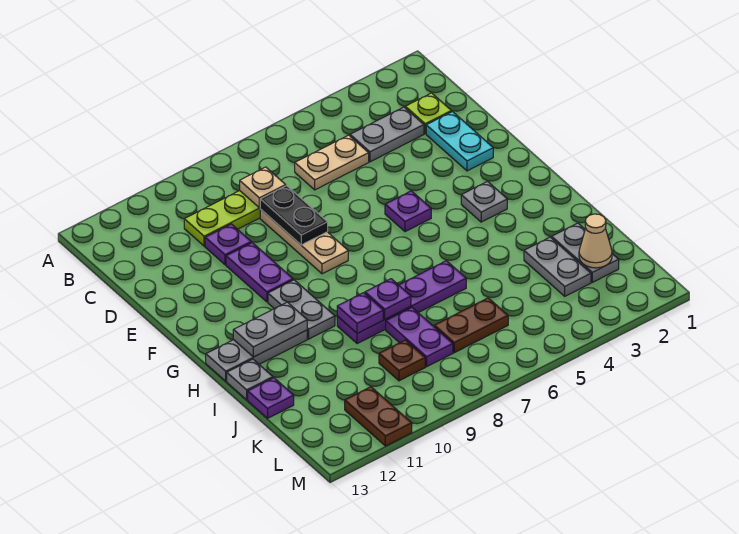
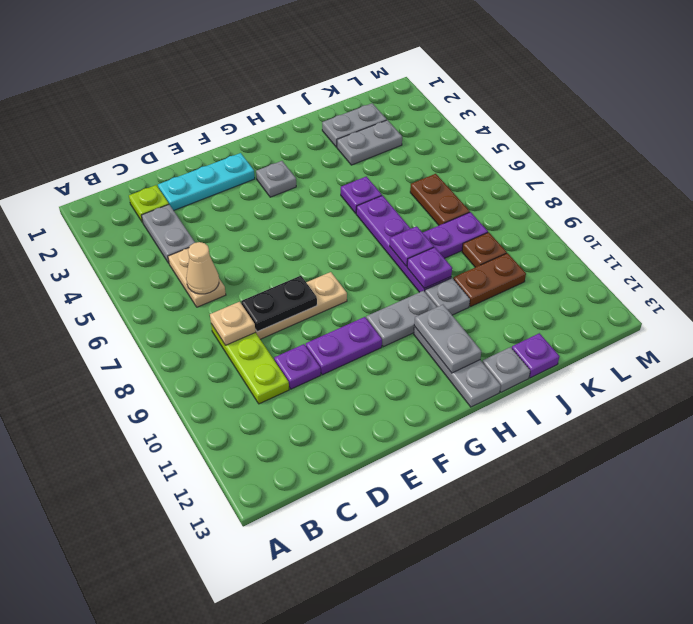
cyan plate D2:E2 level 1 -> cyan plate D2:F2 level 1
purple plate F5 level 1 -> purple plate I5 level 1
none -> grey plate I10 level 1
tan cone K2 level 2 -> tan cone C6 level 2
brown plate L11:M11 level 1 -> brown plate J10:K10 level 1

